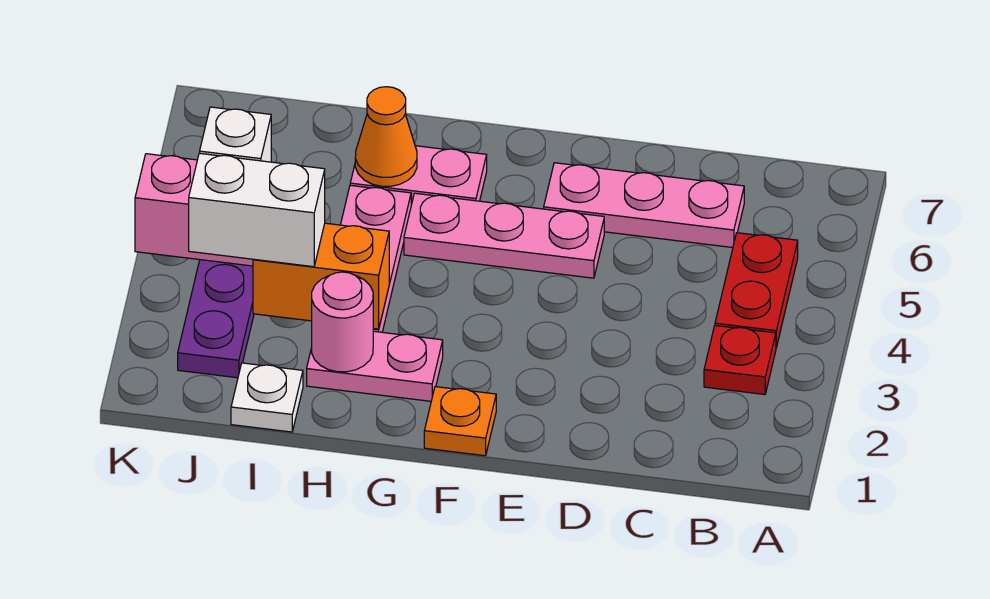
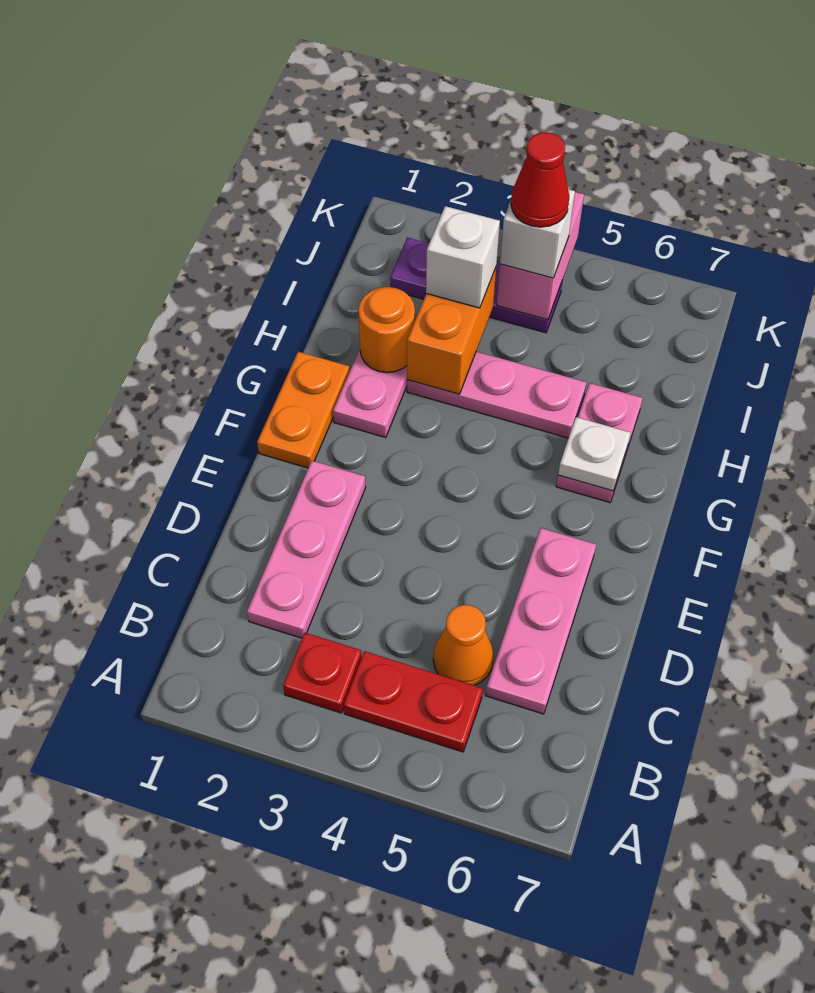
pink plate E5:G5 level 1 -> pink plate C2:E2 level 1
orange plate F1 level 1 -> orange plate F1:G1 level 1
pink round brick H2 level 2 -> orange round brick H2 level 2
orange cone H6 level 2 -> orange cone C5 level 1
white plate I1 level 1 -> white plate G6 level 2
white brick I3:J3 level 3 -> white brick I3 level 3
none -> red cone J4 level 4

